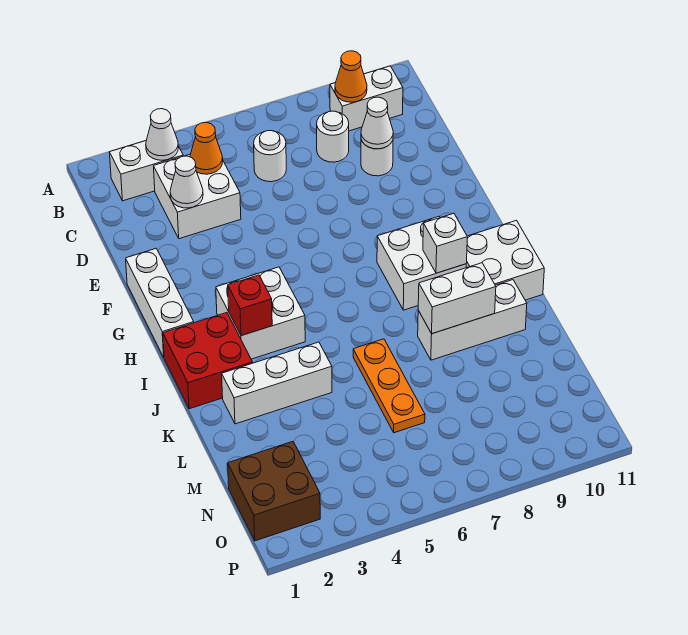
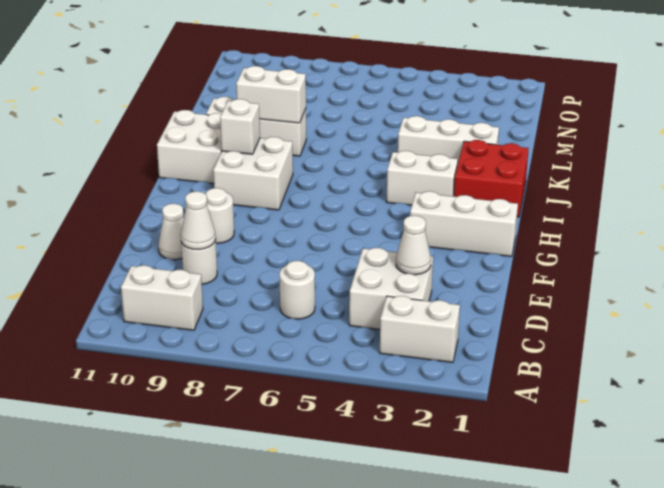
white cone B3 level 2 -> white cone E10 level 1
orange cone B9 level 2 -> none
orange cone C4 level 2 -> none
white round brick C8 level 1 -> white round brick F9 level 1
white brick F1:H1 level 1 -> white brick G1:G3 level 1
white brick H3:I4 level 1 -> white brick I3:I4 level 1
red brick I3 level 2 -> none
orange plate K6:M6 level 1 -> none
brown brick N1:O2 level 1 -> none

